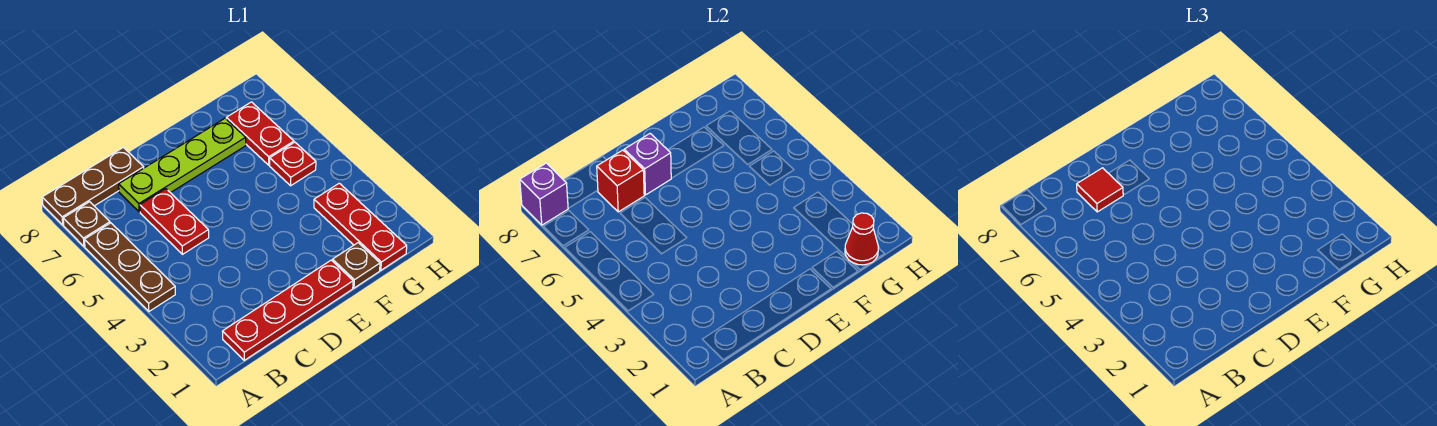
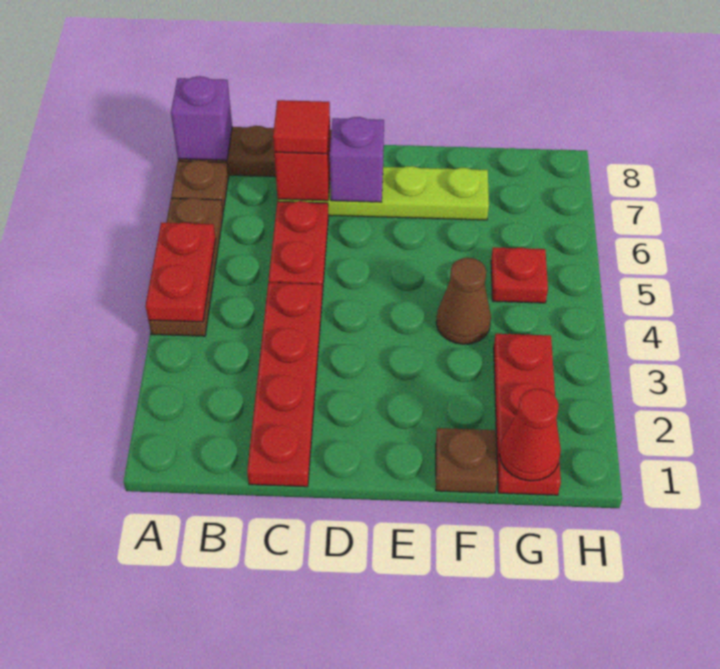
red plate B1:E1 level 1 -> red plate C1:C4 level 1
none -> brown cone F4 level 1
red plate G6:G7 level 1 -> red plate A4:A5 level 2

